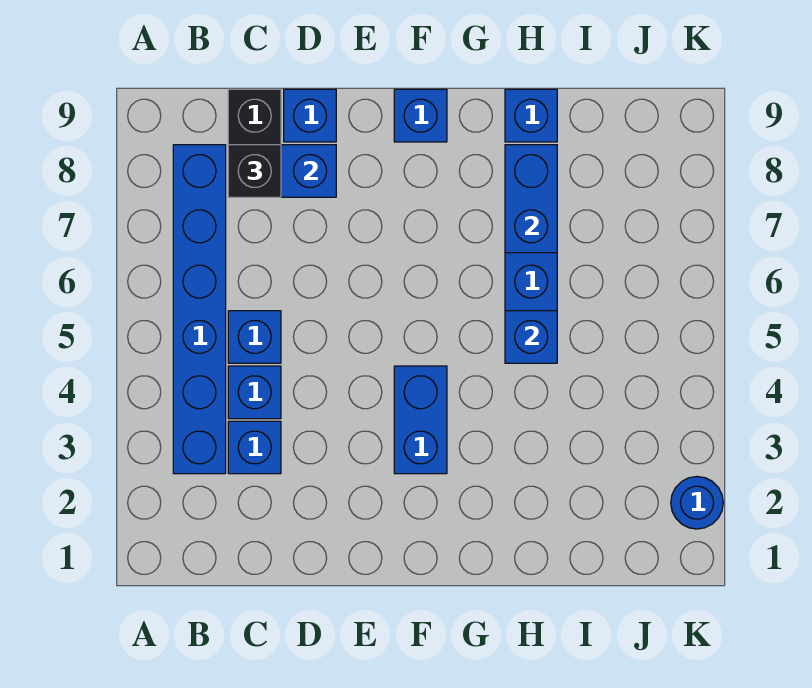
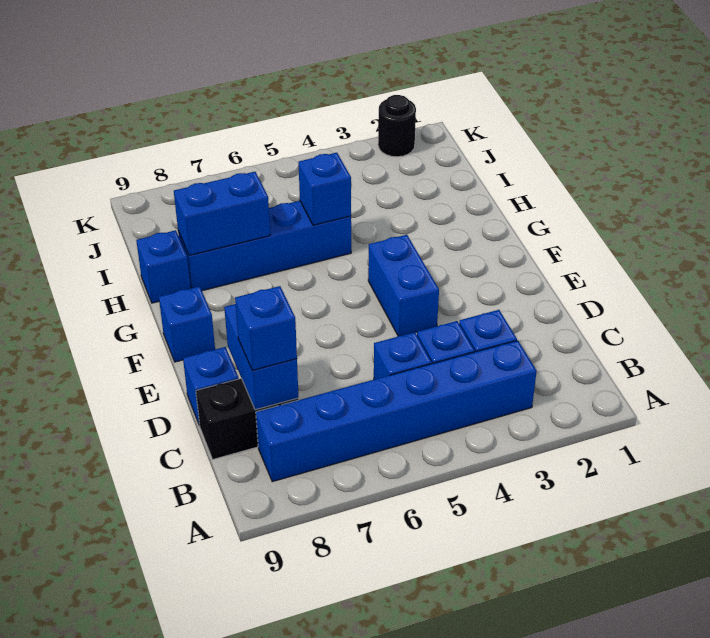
black brick C8 level 3 -> blue brick C8 level 3
blue brick F3:F4 level 1 -> blue brick E4:F4 level 1
blue round brick K2 level 1 -> black round brick K2 level 1

